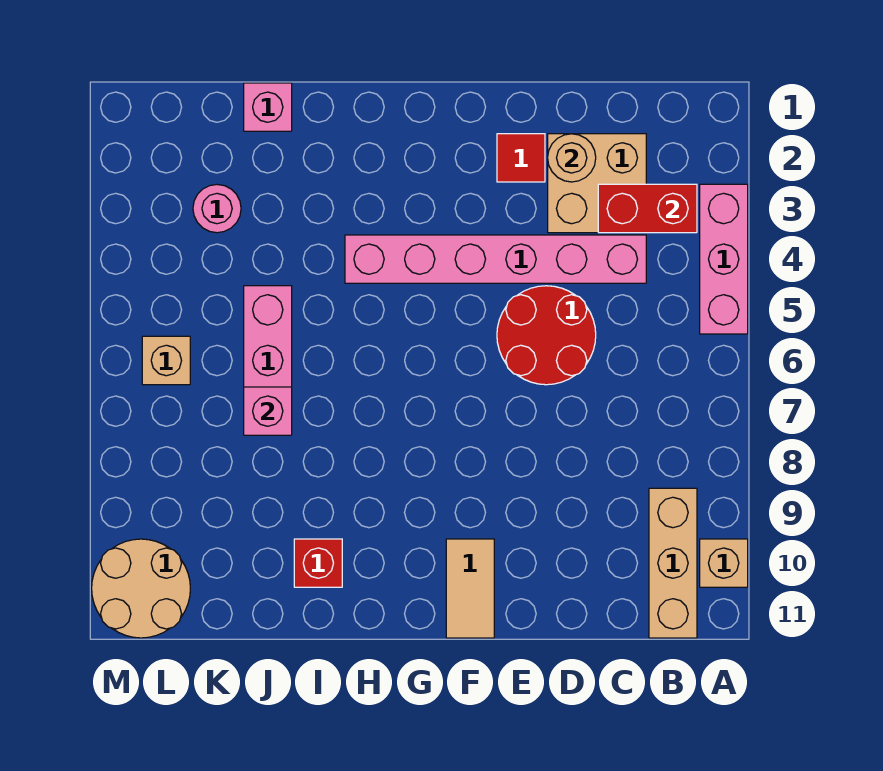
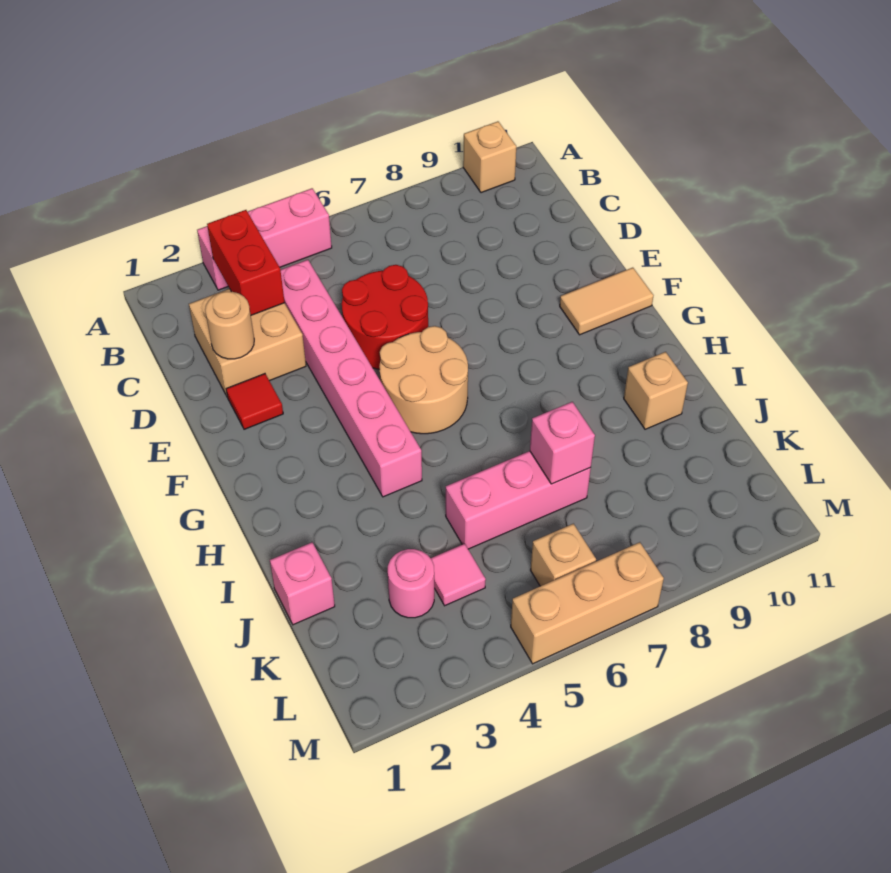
tan brick B9:B11 level 1 -> tan brick M5:M7 level 1
red brick I10 level 1 -> tan brick I10 level 1
none -> pink tile K4 level 1
tan round brick L10:M11 level 1 -> tan round brick F5:G6 level 1

